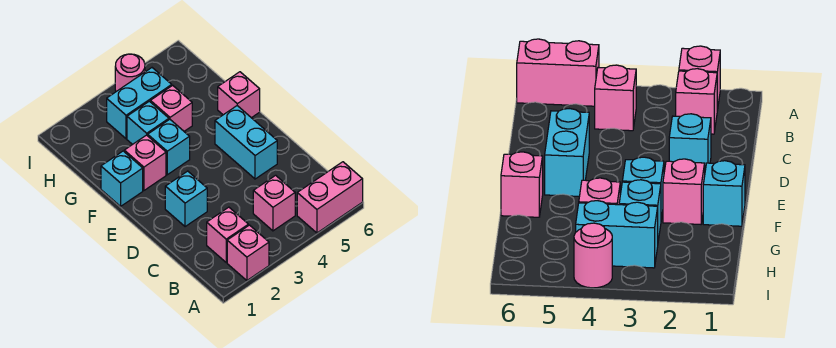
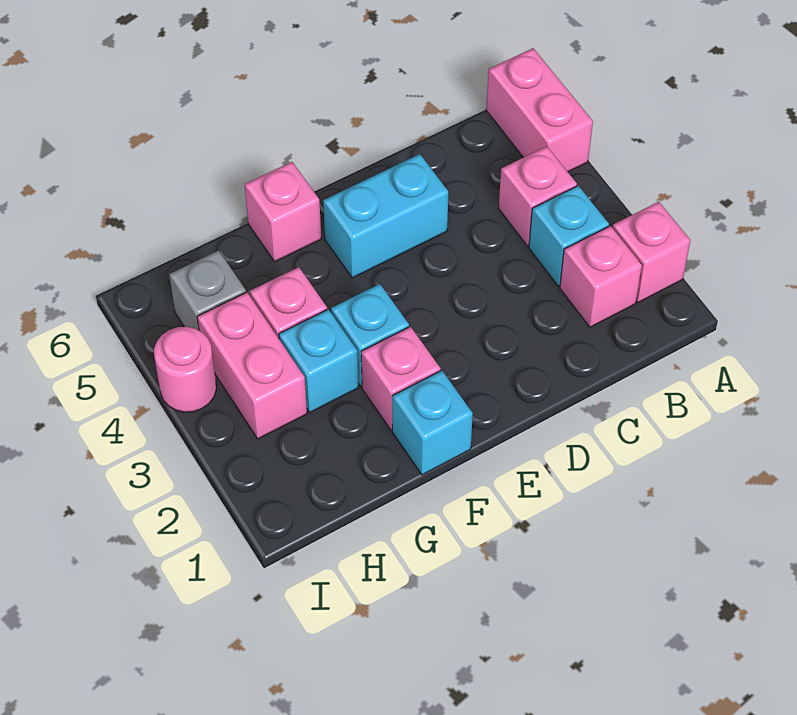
cyan brick D2 level 1 -> cyan brick B3 level 1
cyan brick H3:H4 level 1 -> pink brick H3:H4 level 1
none -> grey brick H5 level 1

